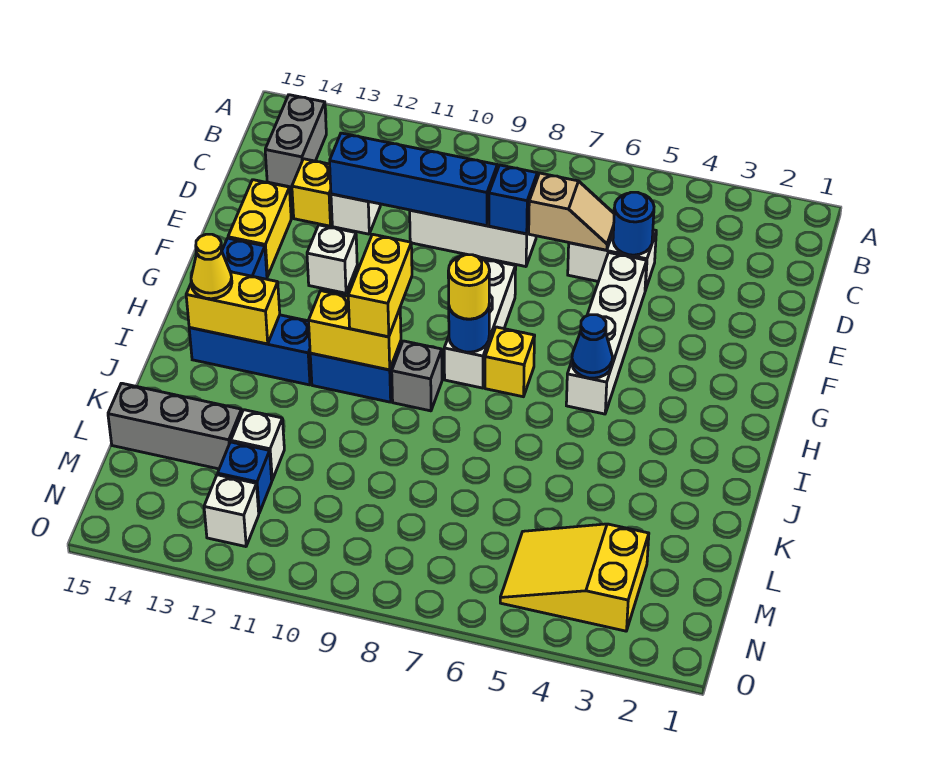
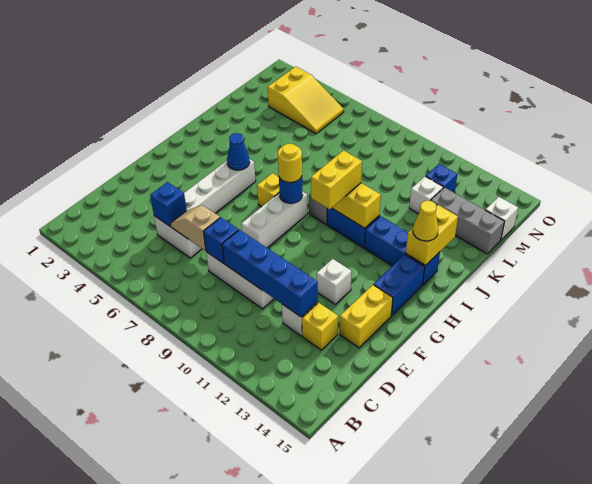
grey brick B14:C14 level 1 -> none
blue round brick D5 level 2 -> blue brick D5 level 2
yellow brick I13:I14 level 2 -> yellow brick I14:J14 level 2
white brick N12 level 1 -> white brick M15 level 1

